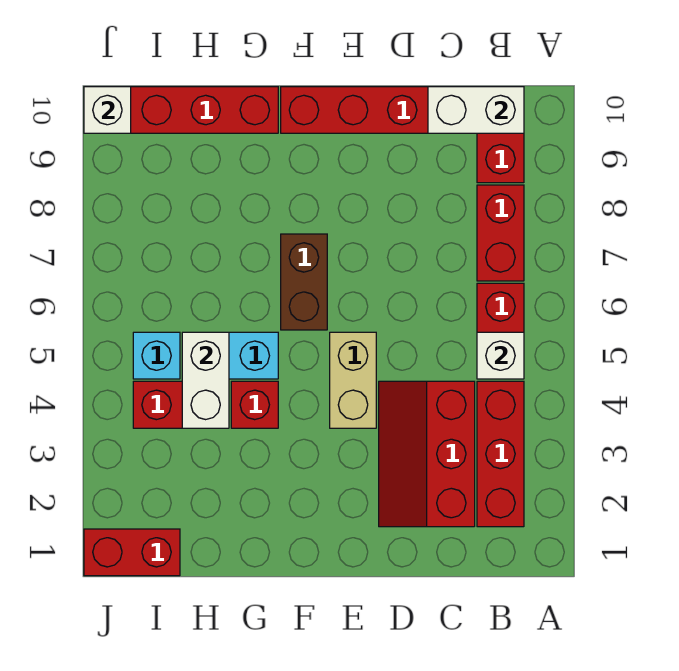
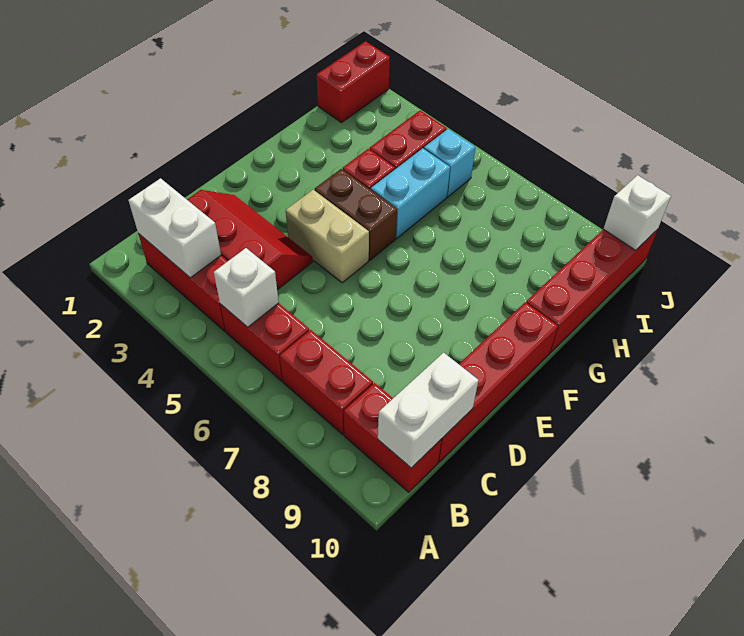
brown brick F6:F7 level 1 -> brown brick F4:F5 level 1
white brick H4:H5 level 2 -> white brick B2:B3 level 2

